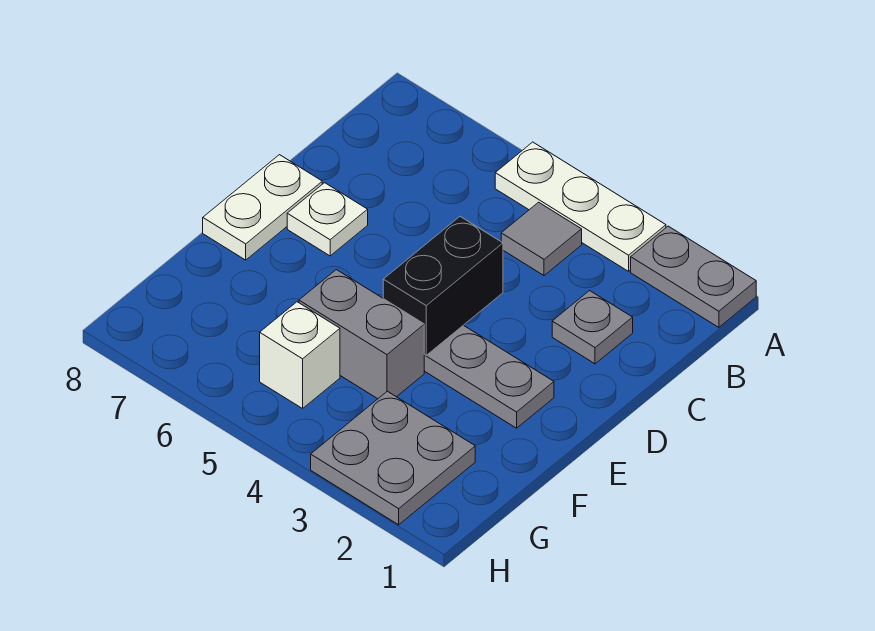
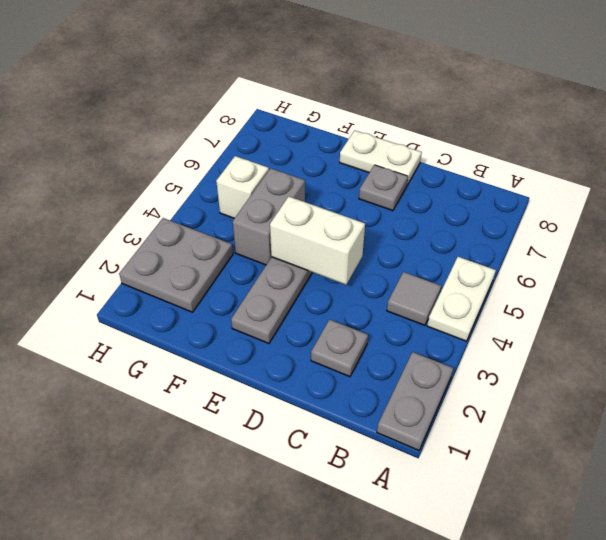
white plate A3:A5 level 1 -> white plate A4:A5 level 1
black brick D4:E4 level 2 -> white brick D4:E4 level 2
white plate D7 level 1 -> grey plate D7 level 1

